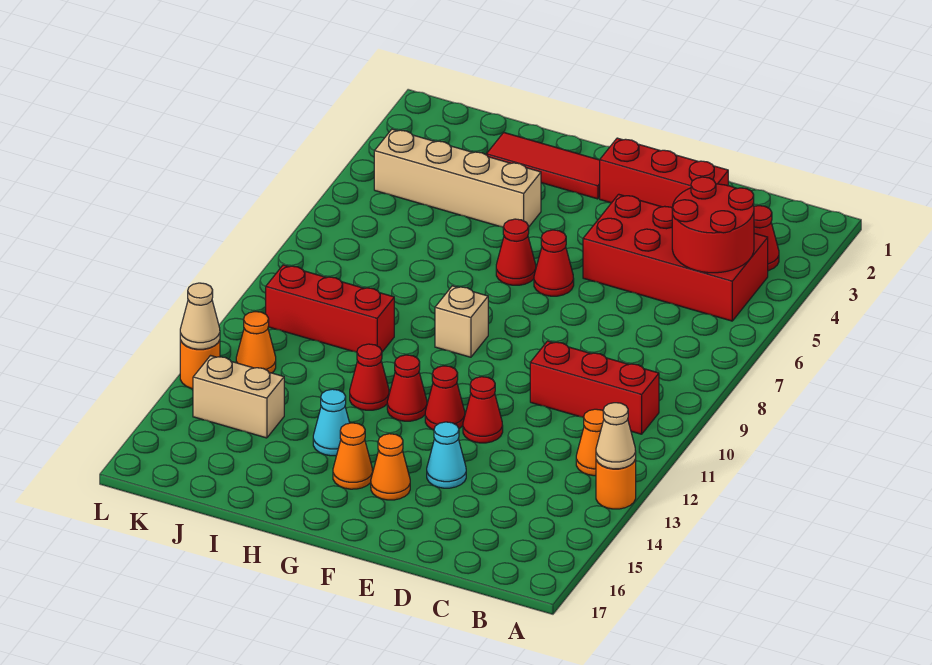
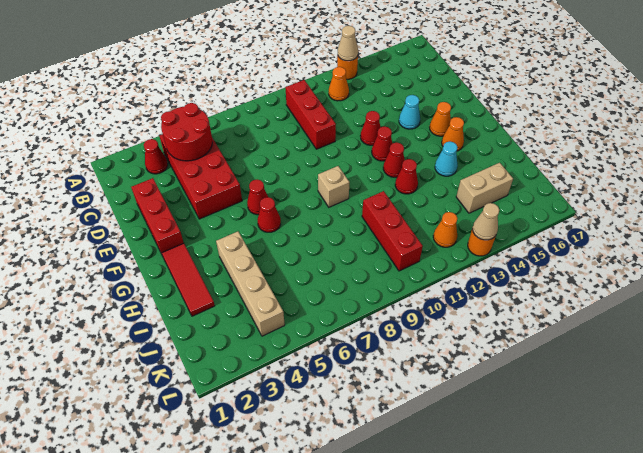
tan brick J14:K14 level 1 -> tan brick J14:J15 level 1

